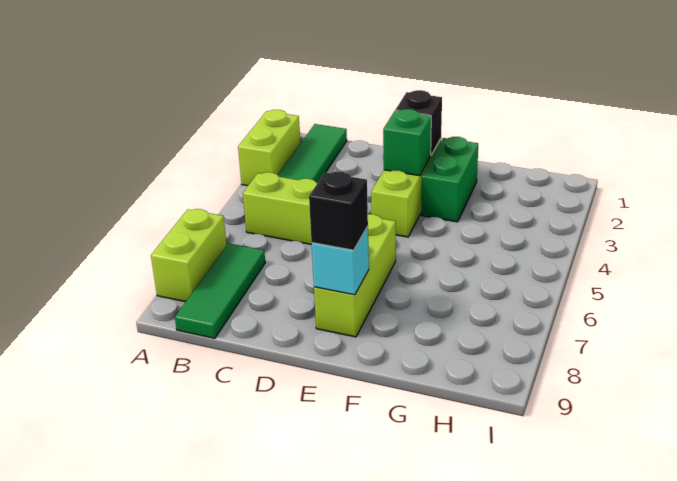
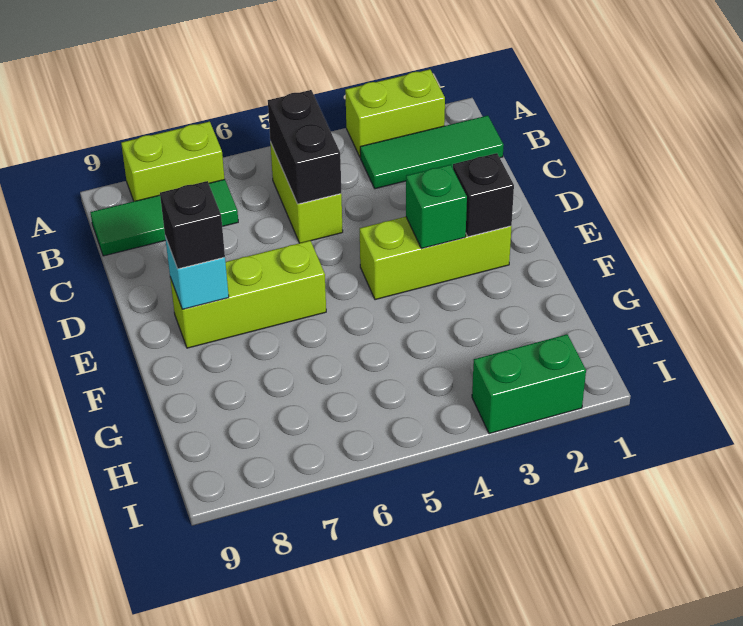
none -> black brick B5:C5 level 2
green brick F2:F3 level 1 -> green brick I2:I3 level 1

